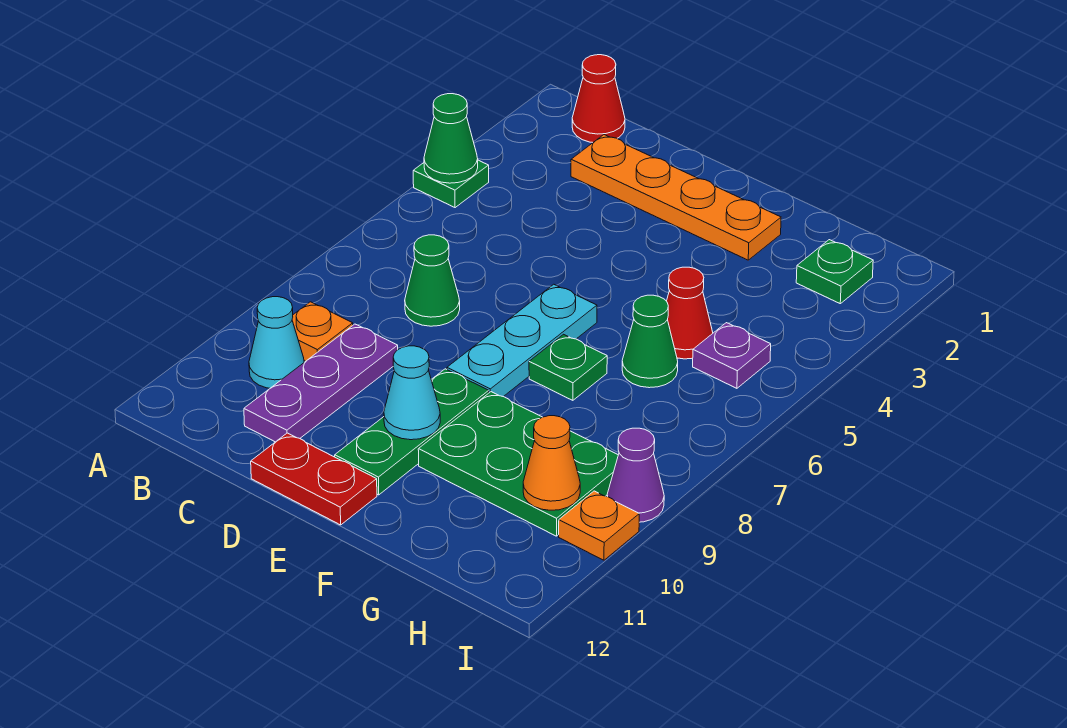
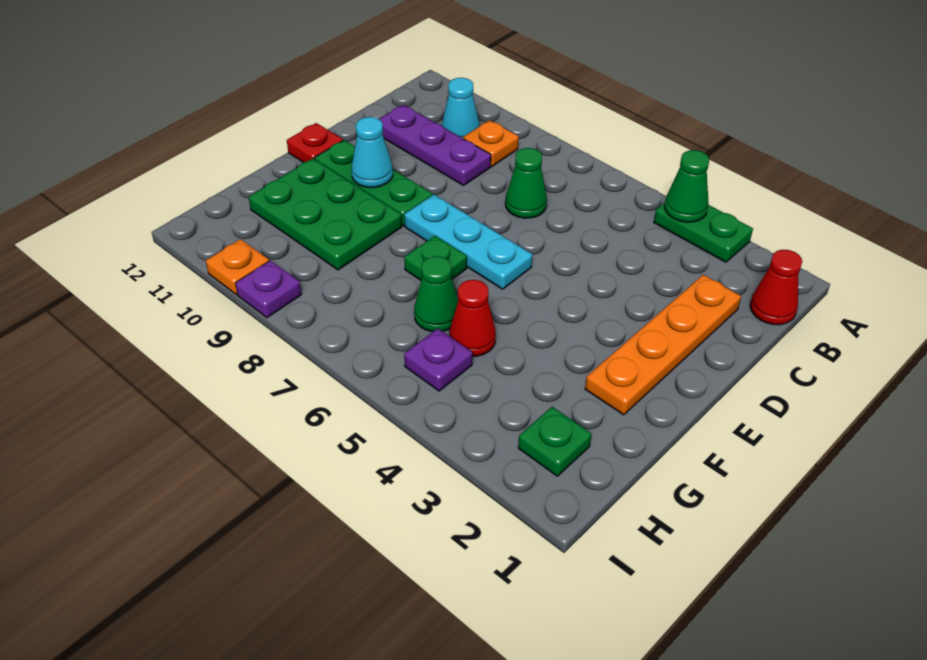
green plate A4 level 1 -> green plate A3:A4 level 1
red plate D12:E12 level 1 -> red plate E12 level 1
green plate F9:H10 level 1 -> green plate F9:G11 level 1
orange cone H10 level 2 -> none
purple cone I9 level 1 -> purple plate I9 level 1

